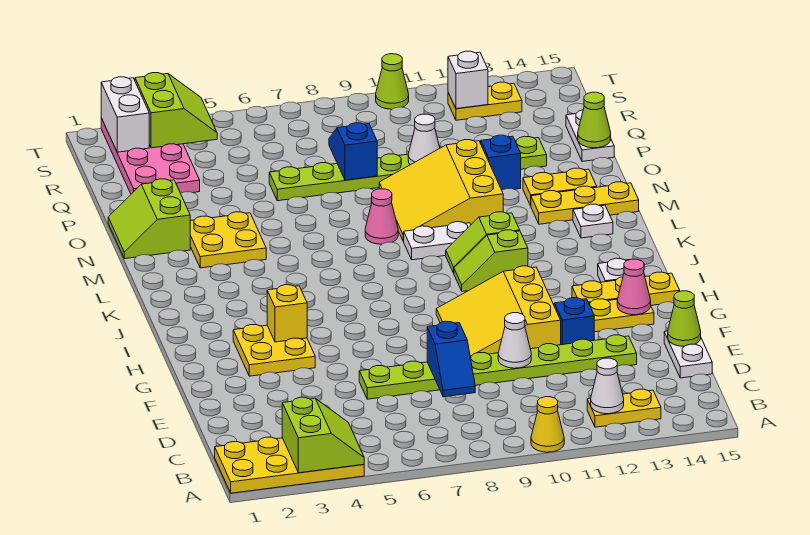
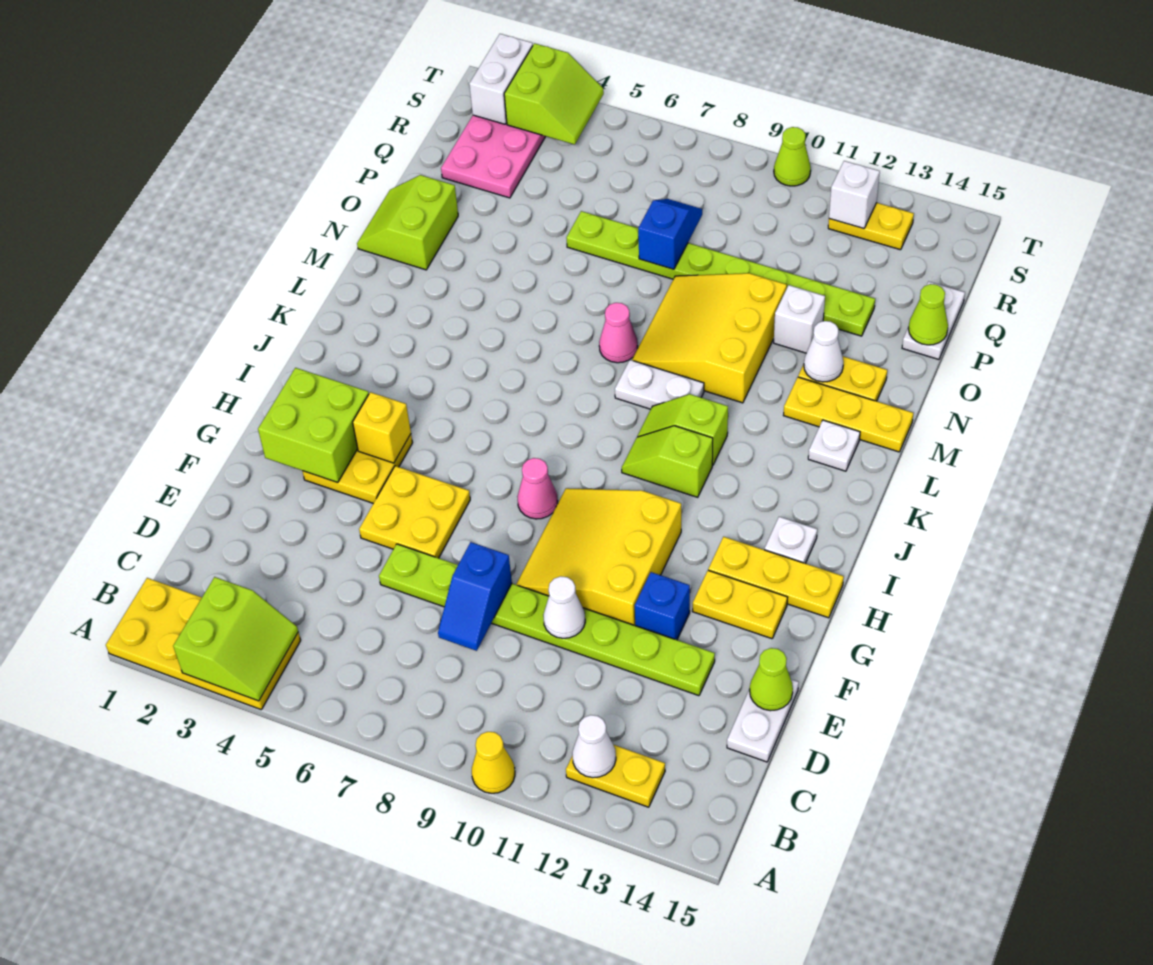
none -> lime brick G2:H3 level 2
pink cone G14 level 2 -> pink cone H8 level 1
yellow plate M3:N4 level 1 -> yellow plate F5:G6 level 1
blue brick O12 level 1 -> white brick O12 level 1
white cone P10 level 2 -> white cone N13 level 2

